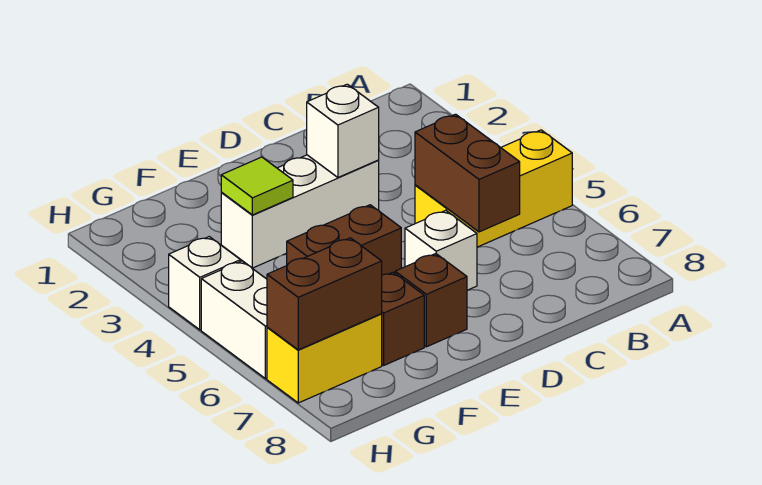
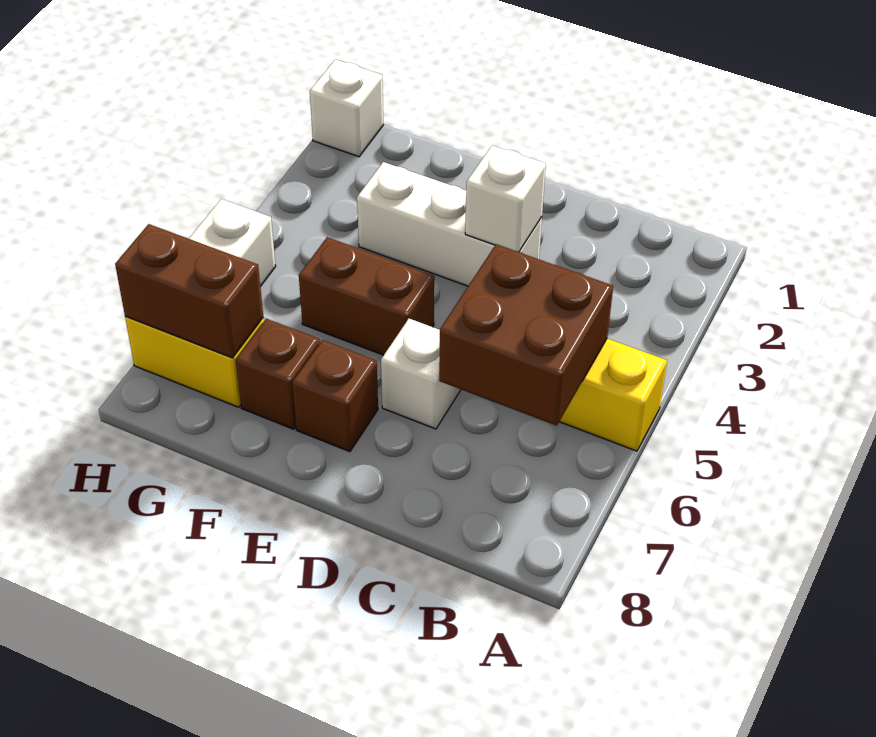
brown brick C5:C6 level 2 -> brown brick B5:C6 level 2
lime tile F3 level 2 -> none
white brick H4 level 1 -> white brick H1 level 1

